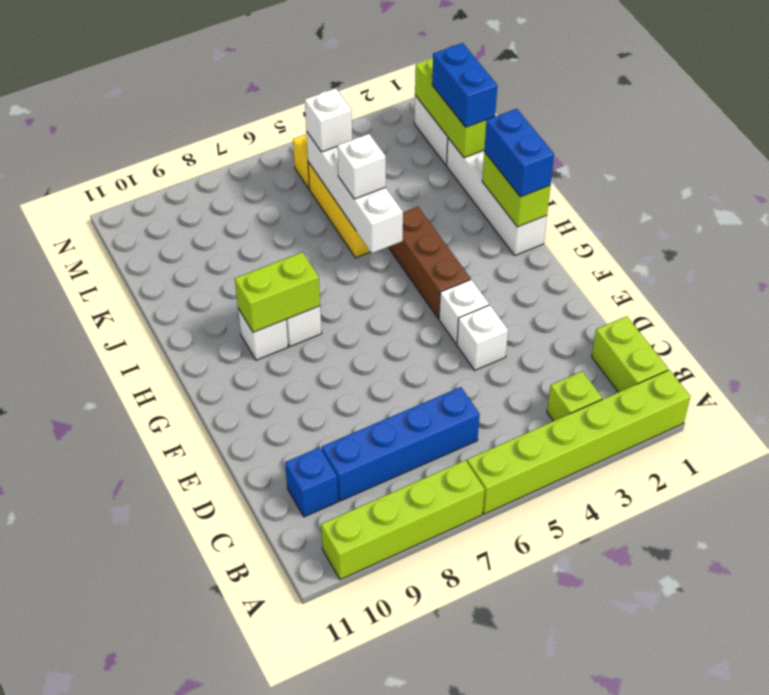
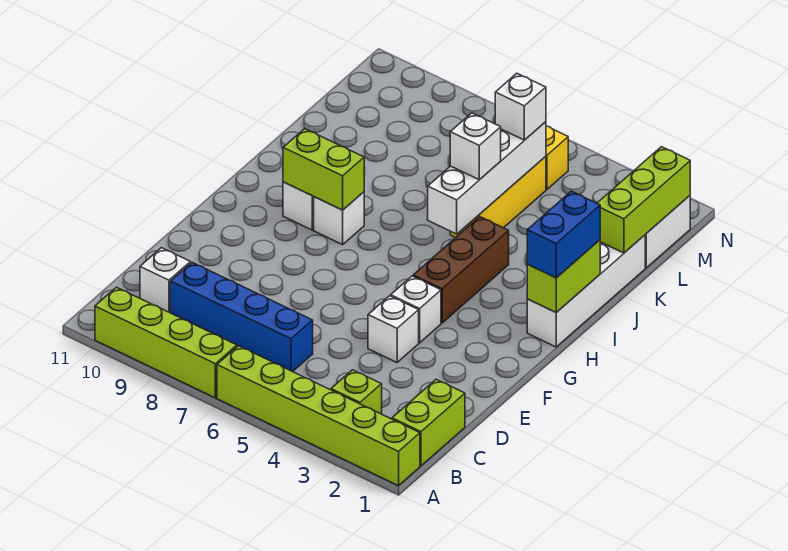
blue brick C10 level 1 -> white brick C10 level 1
blue brick K1:L1 level 3 -> none

